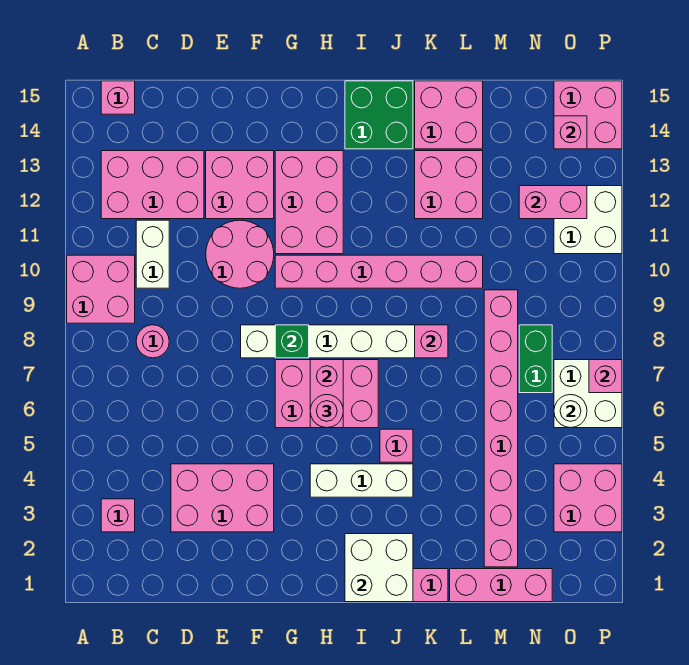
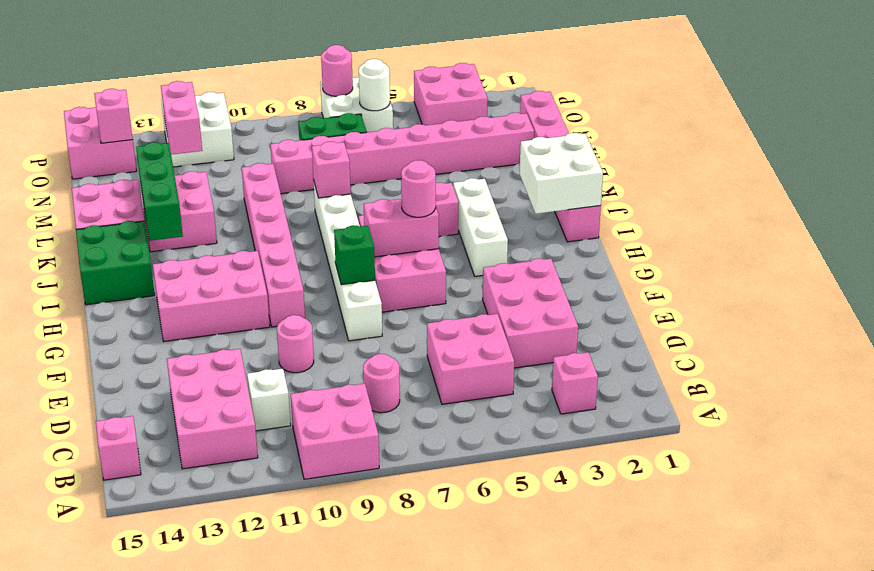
white brick C10:C11 level 1 -> white brick C11 level 1
pink round brick E10:F11 level 1 -> pink round brick E10 level 1
pink brick E12:F13 level 1 -> pink brick C5:D6 level 1
none -> green brick J13:L13 level 2
pink brick P7 level 2 -> pink round brick P7 level 2

